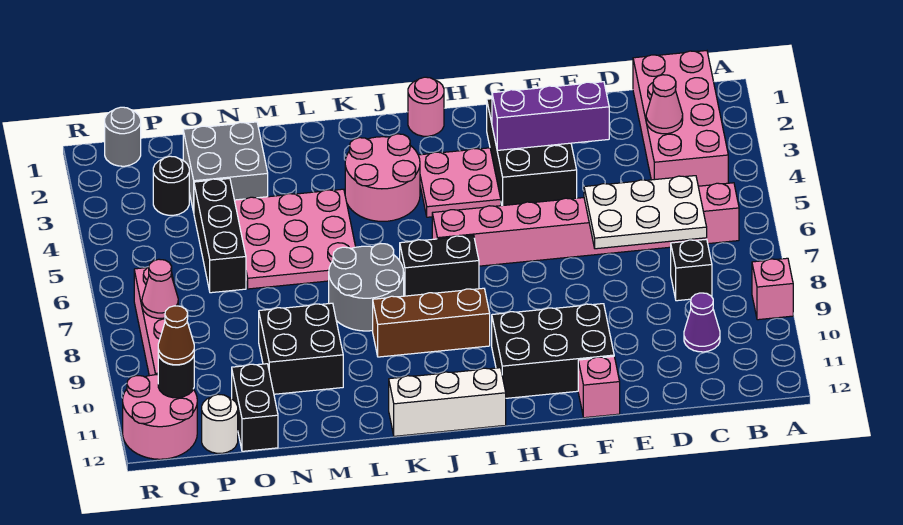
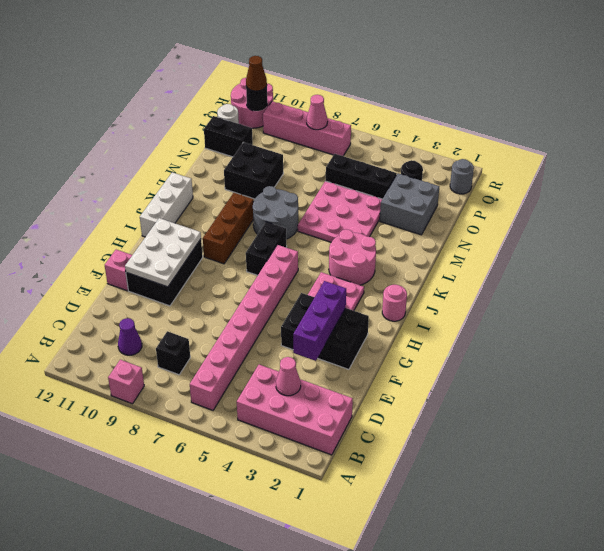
white plate C6:E7 level 2 -> white plate F10:H11 level 2

